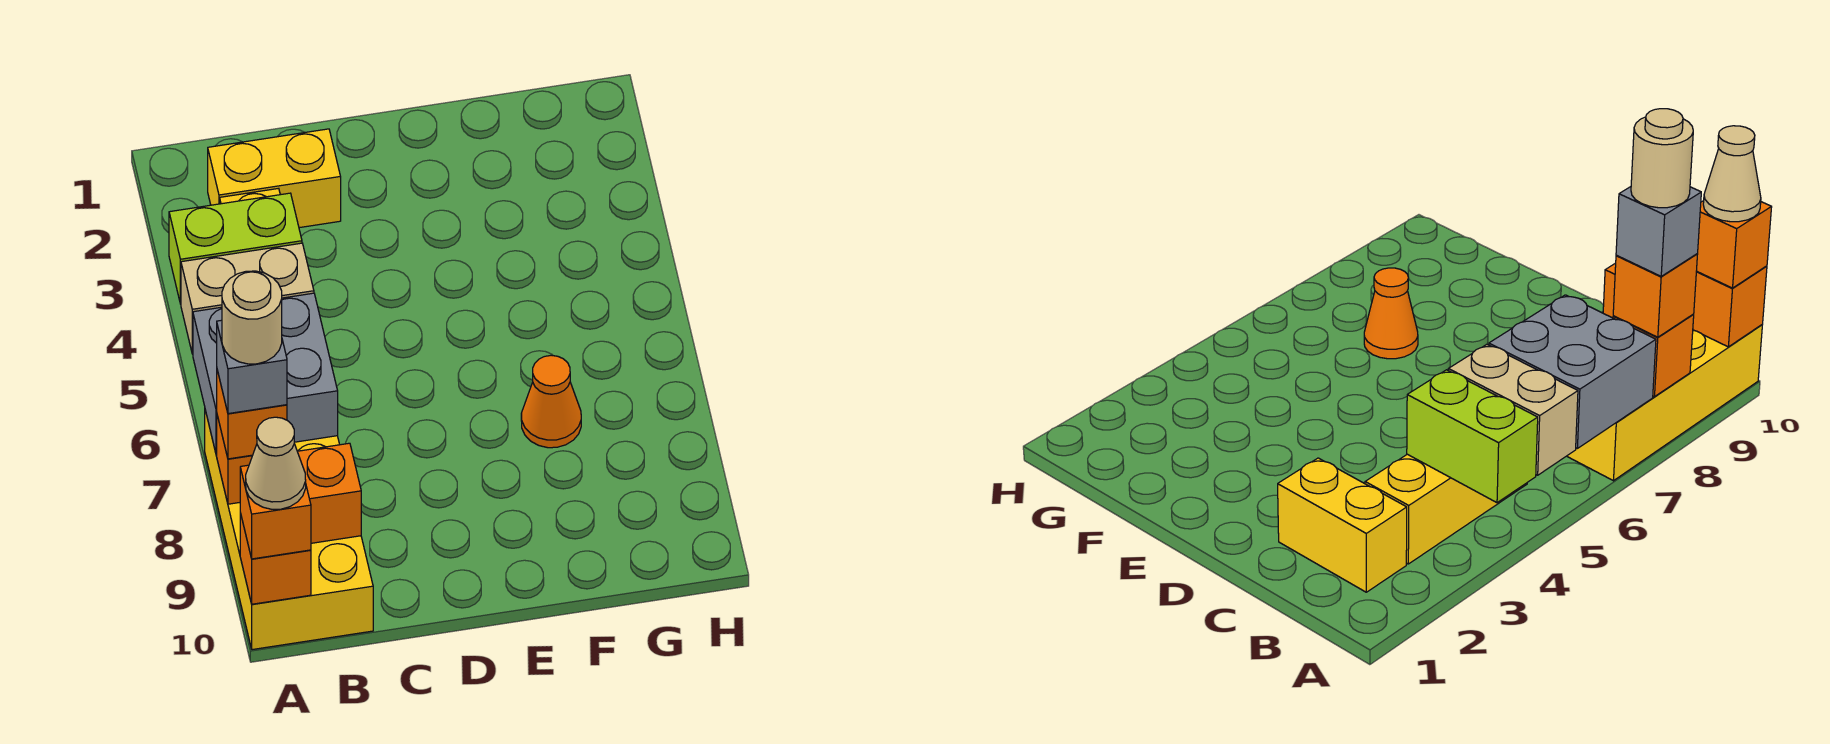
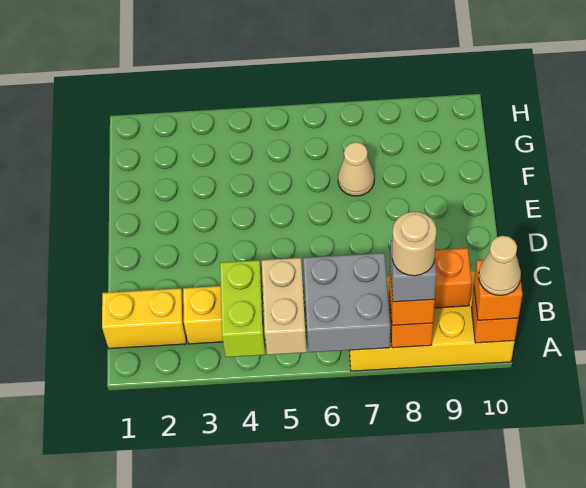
yellow brick B2:C2 level 1 -> yellow brick B1:B2 level 1
orange cone F7 level 1 -> tan cone F7 level 1

